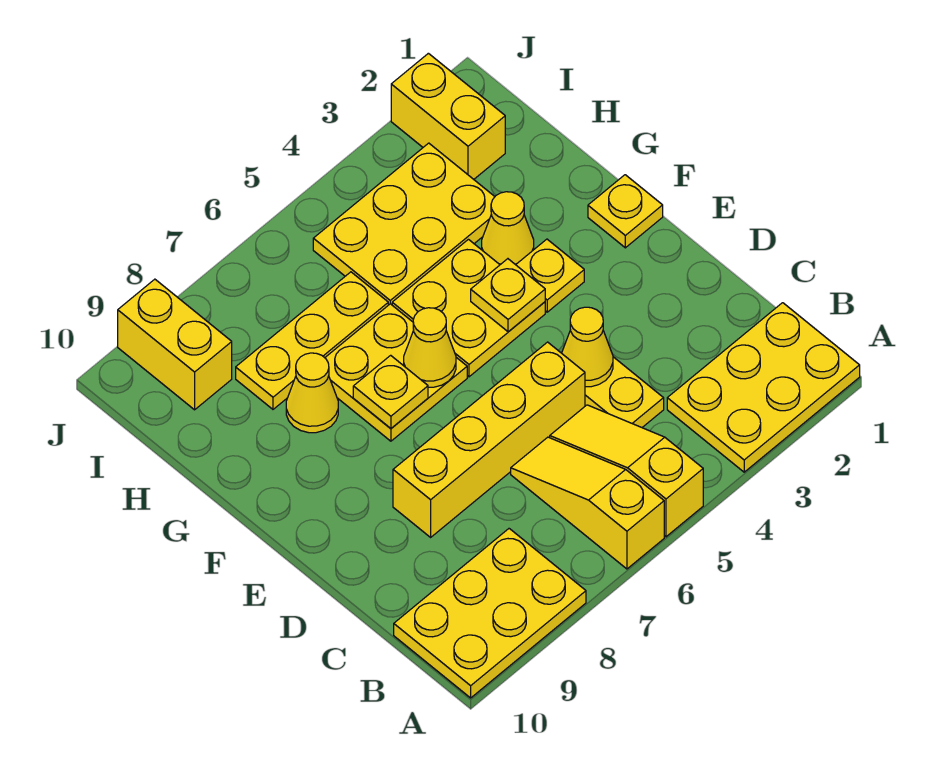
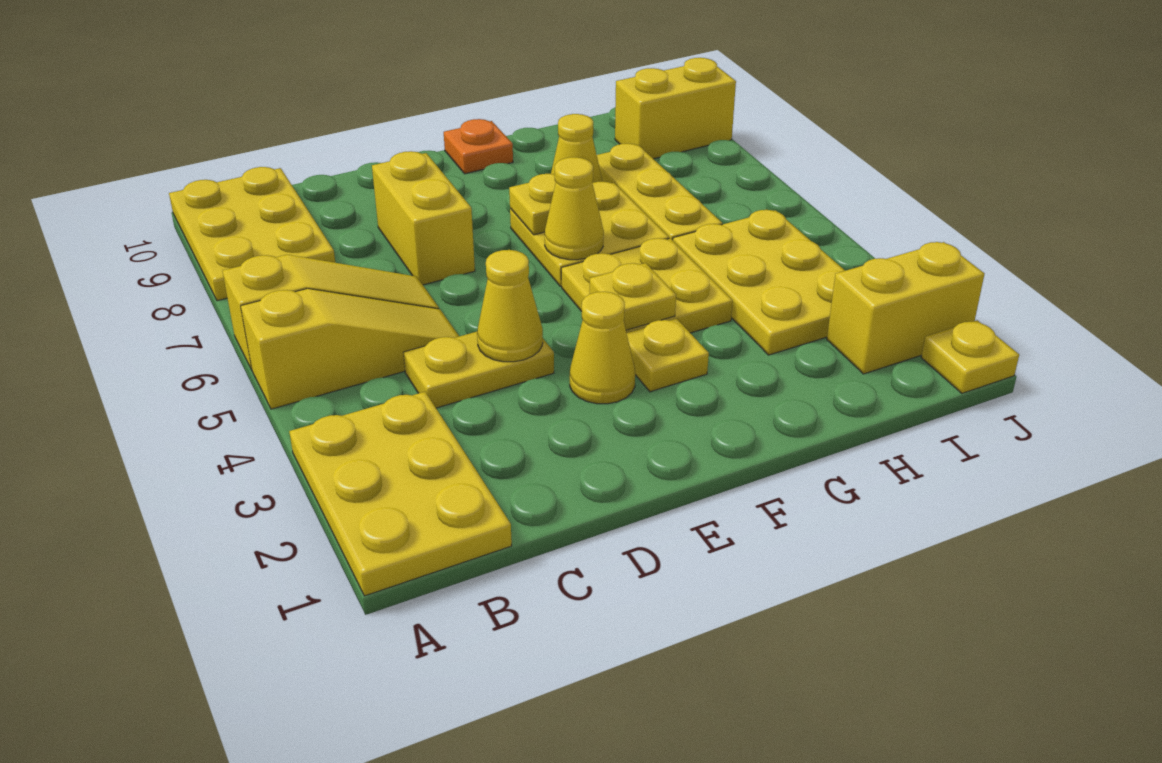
yellow brick D5:D8 level 1 -> yellow brick D7:D8 level 1
yellow plate F1 level 1 -> yellow plate J1 level 1
none -> orange plate F10 level 1
yellow cone G3 level 1 -> yellow cone E3 level 1

